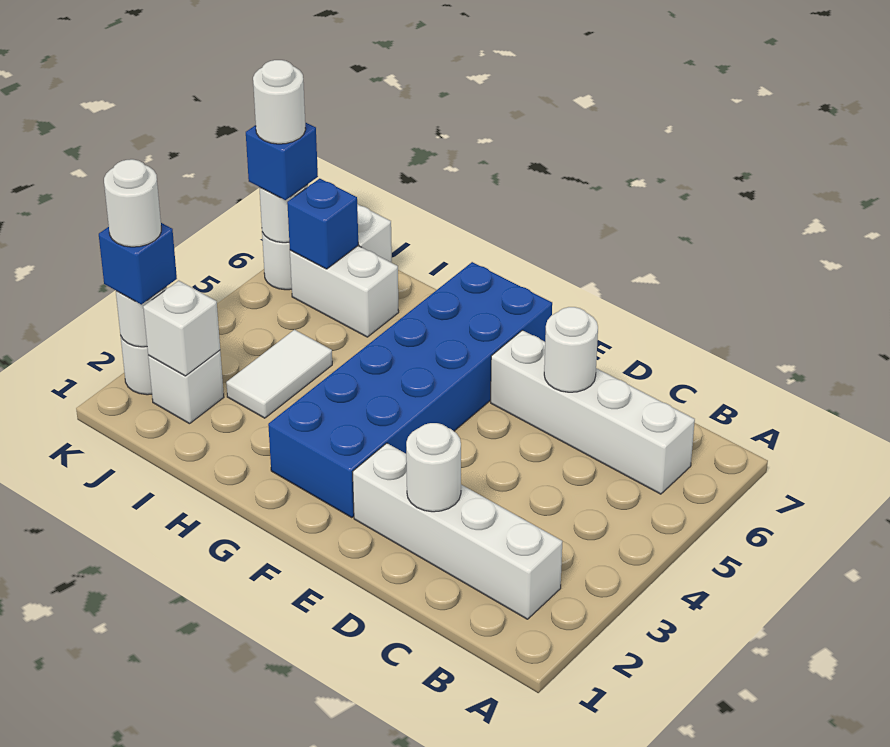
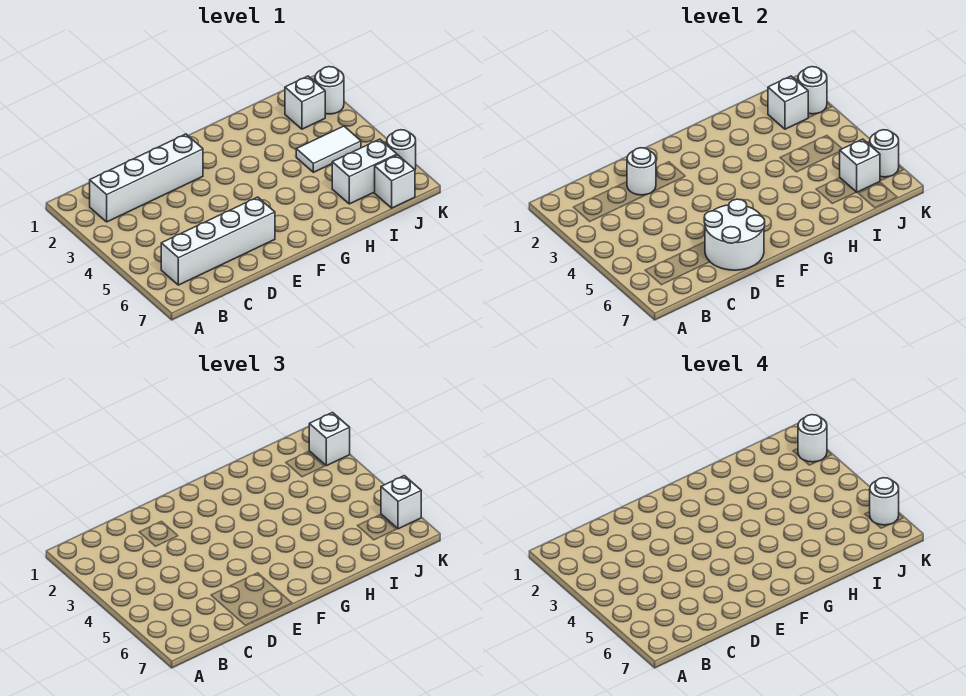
white round brick D6 level 2 -> white round brick D6:E7 level 2
blue brick F2:G7 level 1 -> none
white tile I3:I4 level 1 -> white tile I4:J4 level 1
blue brick J6 level 2 -> white brick J6 level 2
blue brick K2 level 3 -> white brick K2 level 3
blue brick K6 level 3 -> white brick K6 level 3

